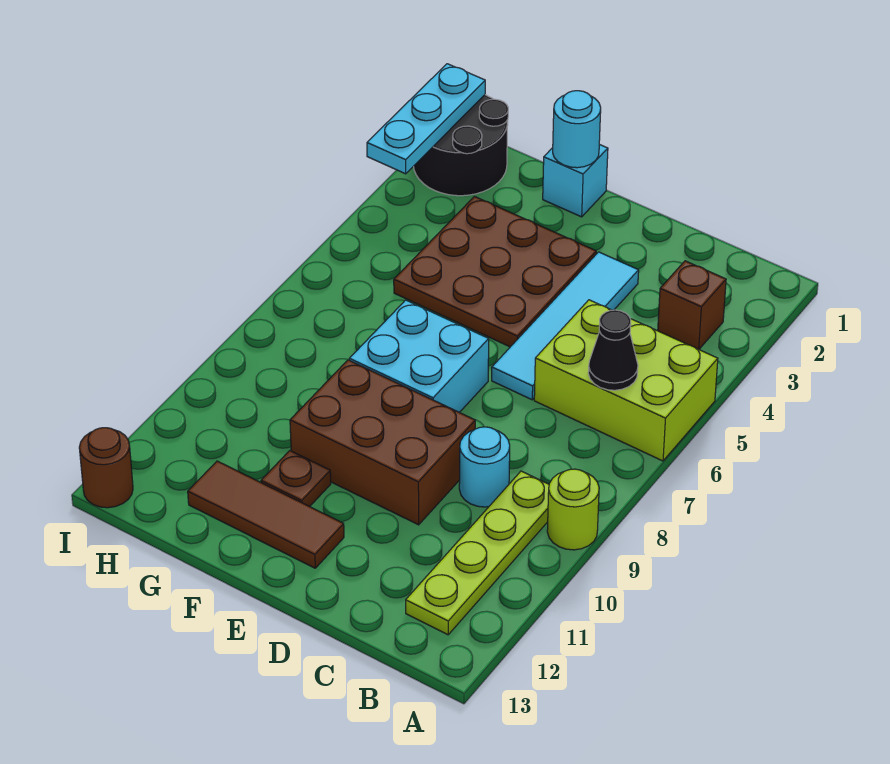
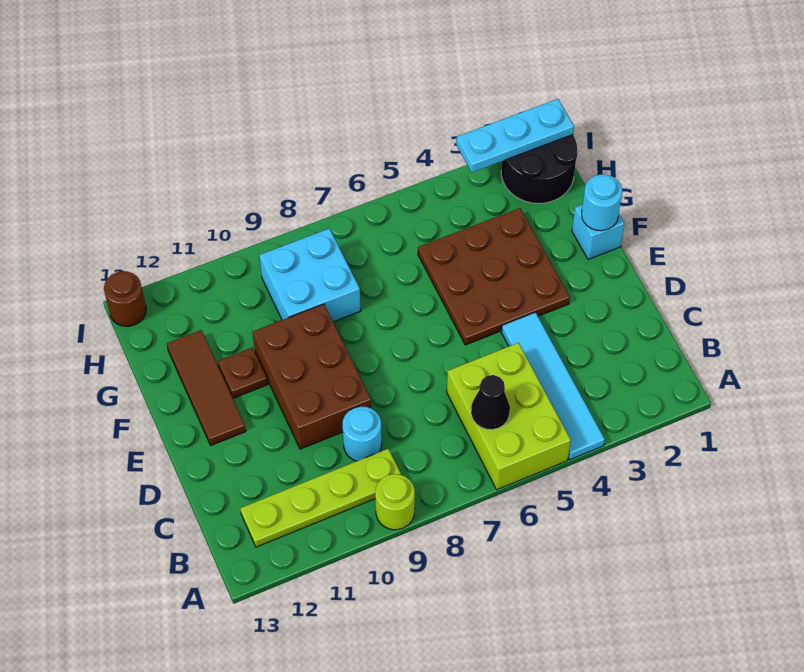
brown brick B3 level 1 -> none
cyan tile D3:D6 level 1 -> cyan tile A4:D4 level 1
cyan brick E7:F8 level 1 -> cyan brick G8:H9 level 1

